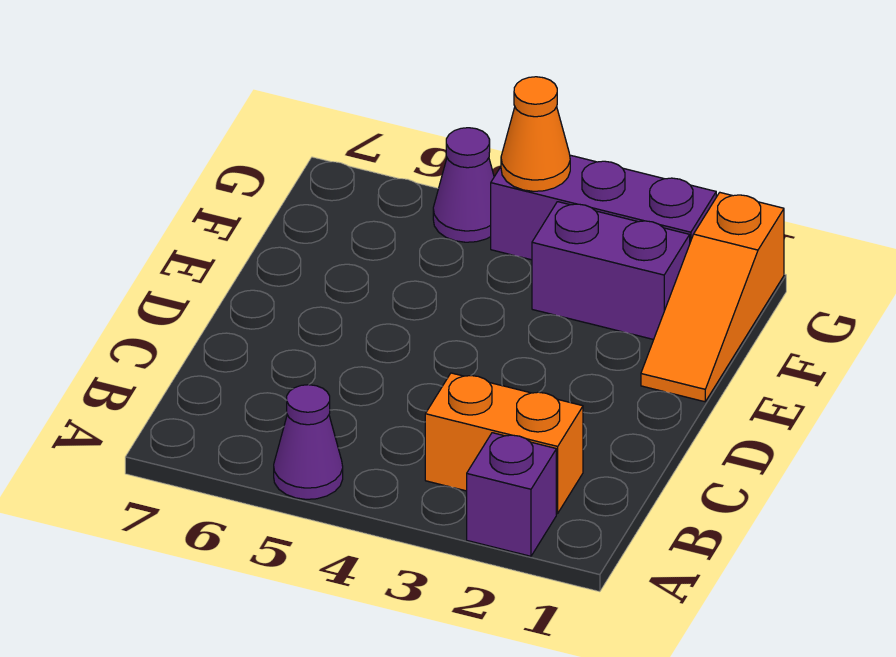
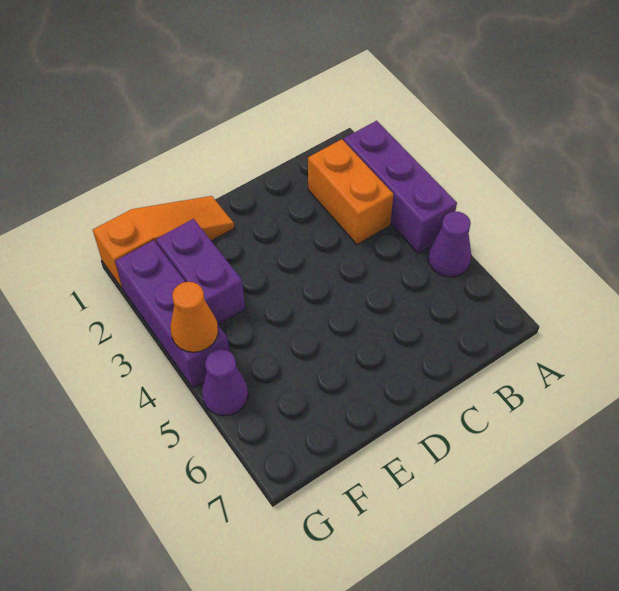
purple brick A2 level 1 -> purple brick A2:A4 level 1

